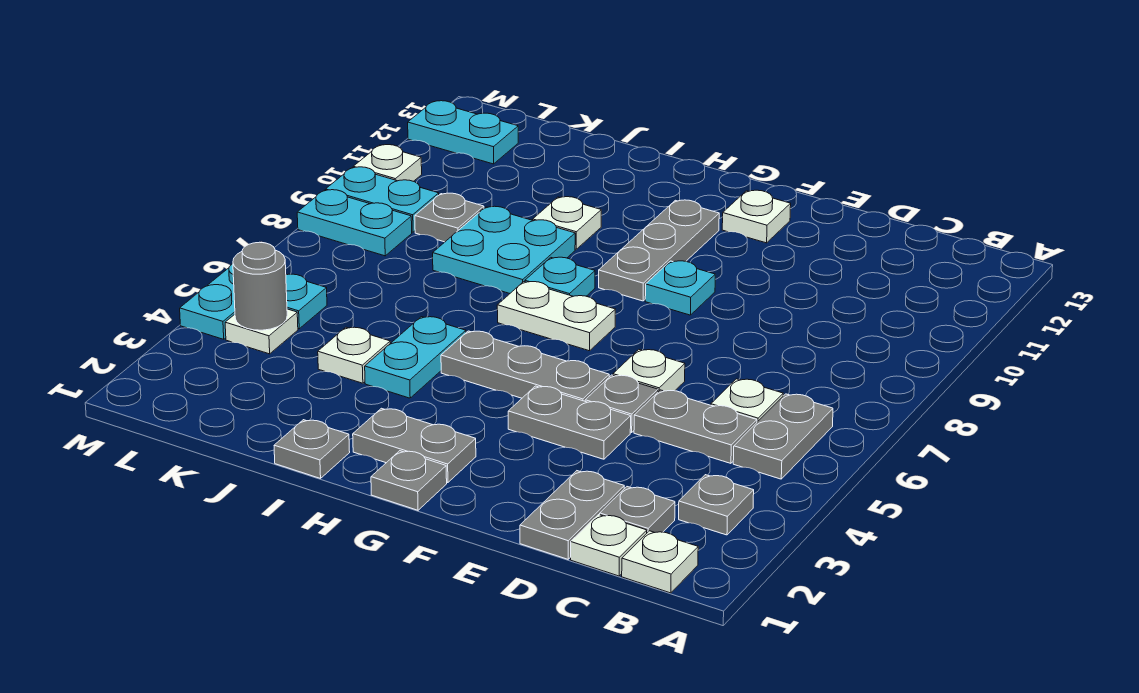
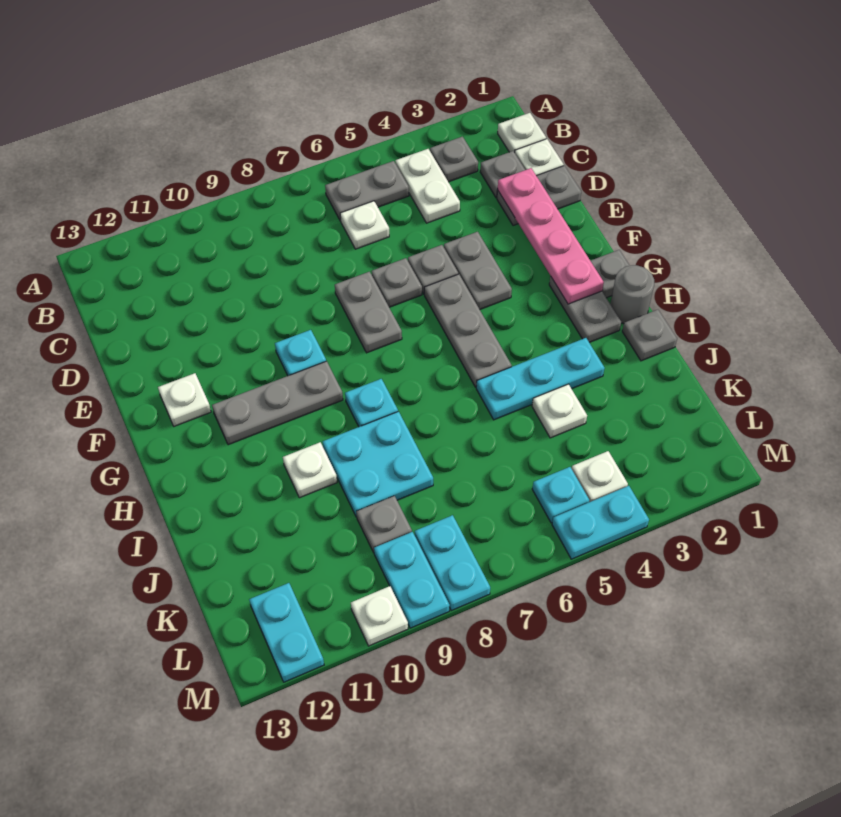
grey plate C5:D5 level 1 -> grey plate E7:F7 level 1
none -> pink plate D2:G2 level 2
white plate E6 level 1 -> grey plate E6 level 1
white plate G7:H7 level 1 -> white plate B4:C4 level 1
cyan plate I4:I5 level 1 -> cyan plate I3:I5 level 1
grey round brick L4 level 2 -> grey round brick H1 level 1

